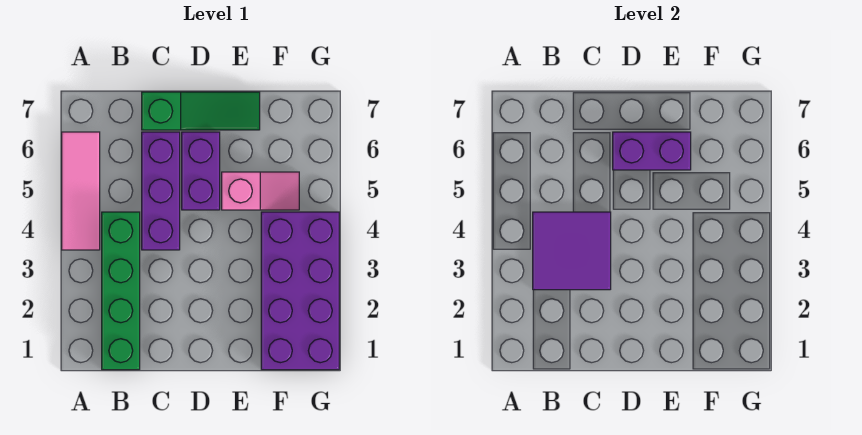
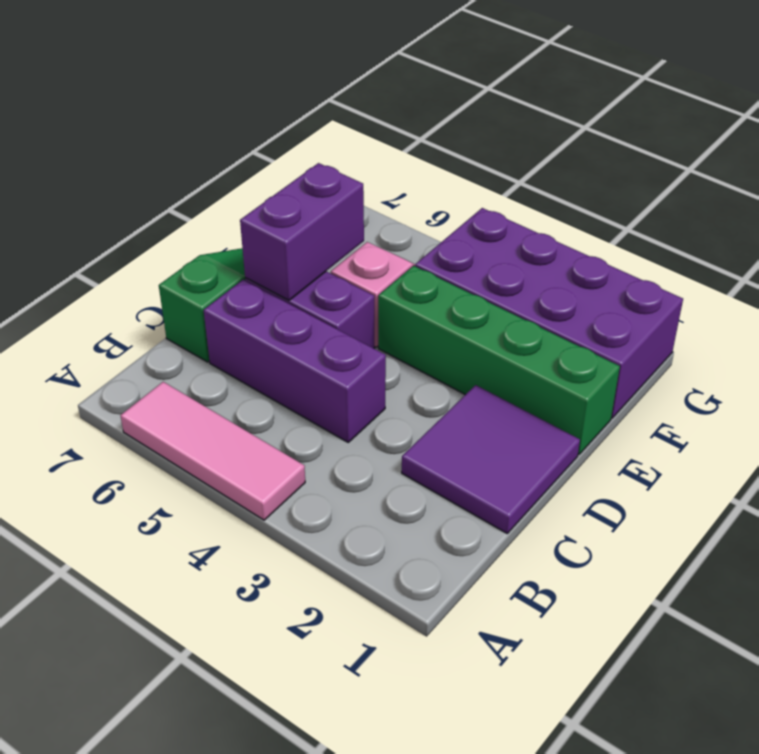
green brick B1:B4 level 1 -> green brick E1:E4 level 1
purple tile B3:C4 level 2 -> purple tile C1:D2 level 1

